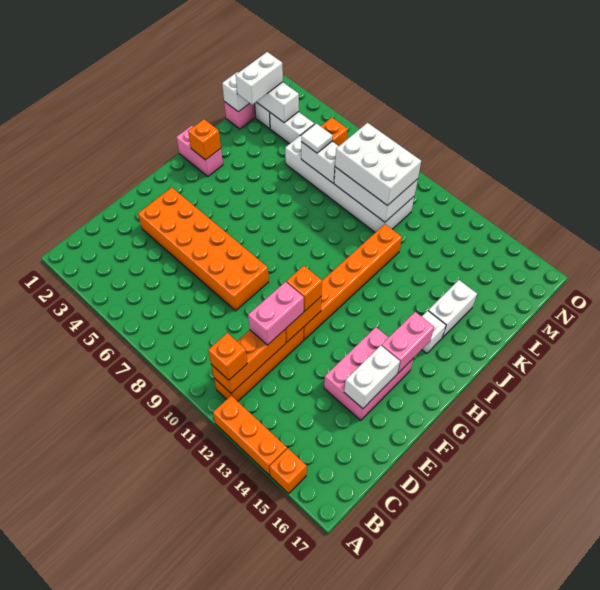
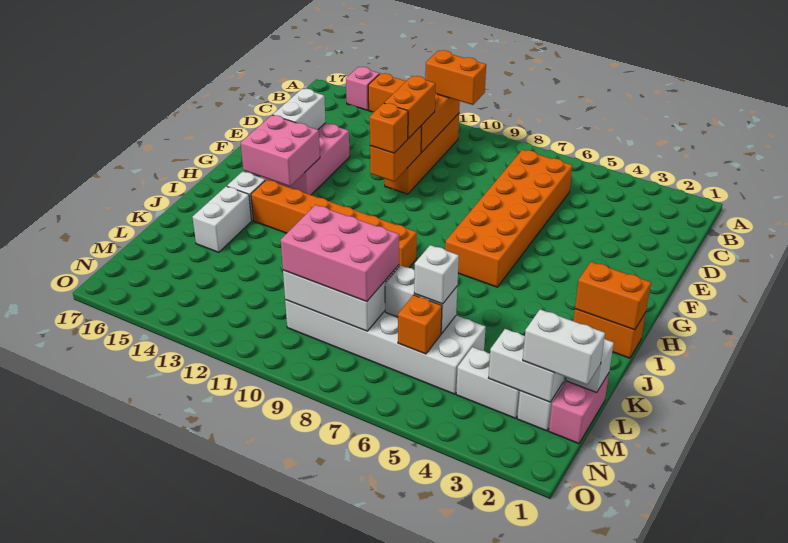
orange brick A15 level 1 -> pink brick A15 level 1
orange brick B11 level 3 -> orange brick B10:B11 level 3
pink brick D11:E11 level 3 -> orange brick D11:E11 level 3
orange brick E3:F8 level 1 -> orange brick C6:H7 level 1
orange brick F11:K11 level 1 -> orange brick I9:I14 level 1
pink brick G15:H15 level 2 -> pink brick G14:H15 level 2
pink brick I1:I2 level 1 -> orange brick I1:I2 level 1
orange brick I2 level 2 -> orange brick I1:I2 level 2
white brick L2:M2 level 3 -> white brick M1:M2 level 3
white tile L6 level 3 -> white brick L6 level 3
white brick L8:M10 level 3 -> pink brick L8:M10 level 3

